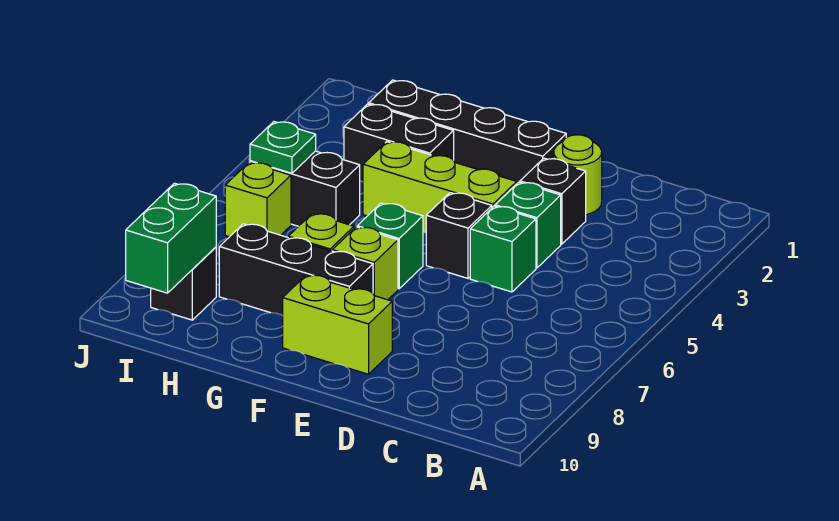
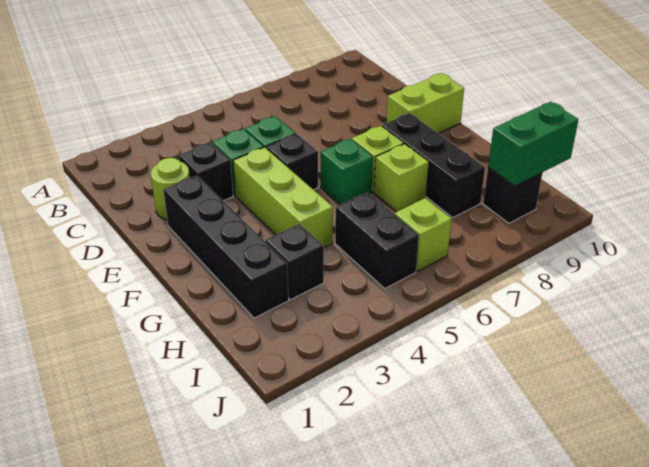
lime brick E9:F9 level 1 -> lime brick E9:E10 level 1
black brick G3:H3 level 1 -> black brick H3 level 1
green plate I5 level 2 -> none

